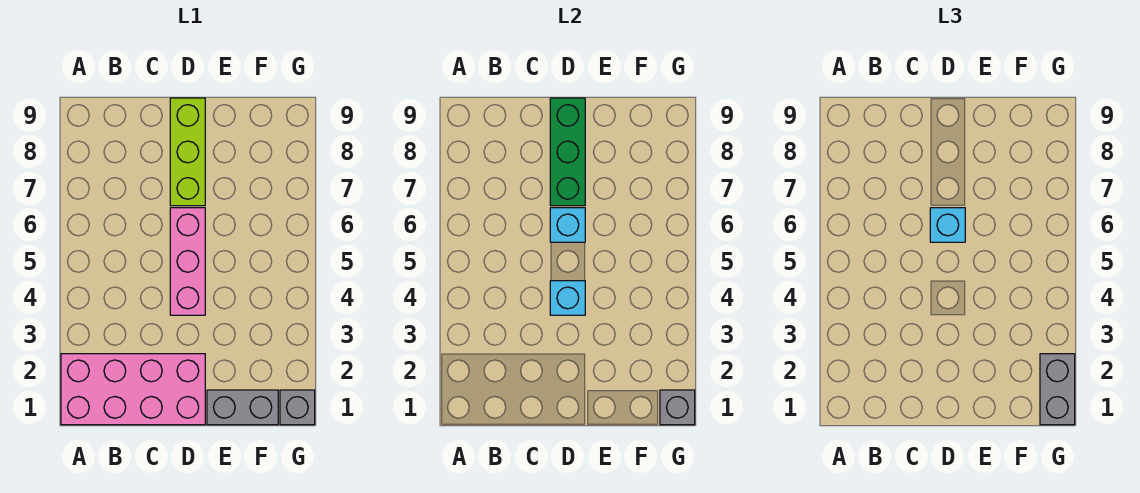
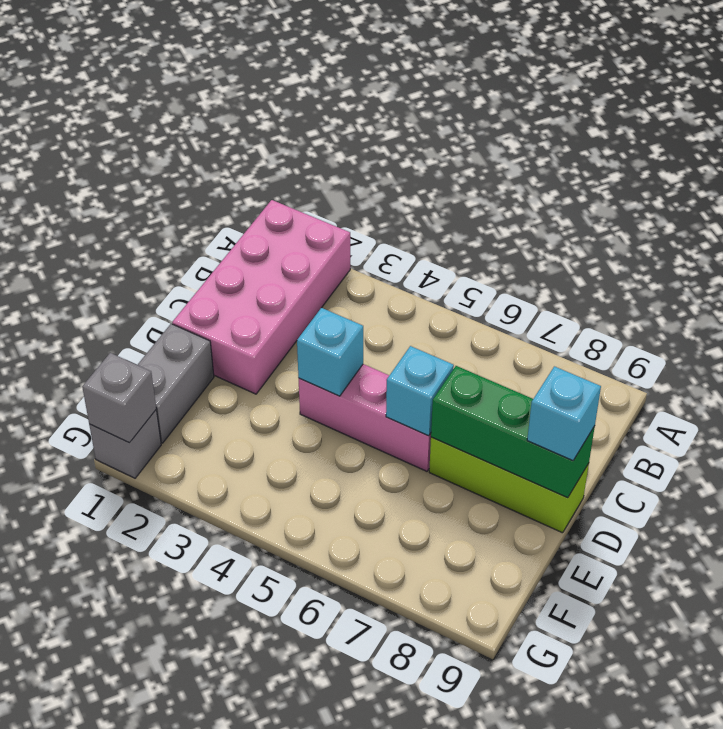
cyan brick D6 level 3 -> cyan brick D9 level 3
grey brick G1:G2 level 3 -> none

